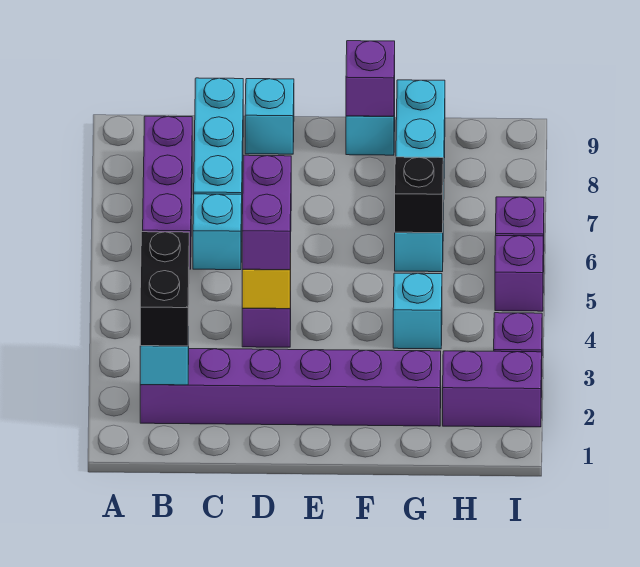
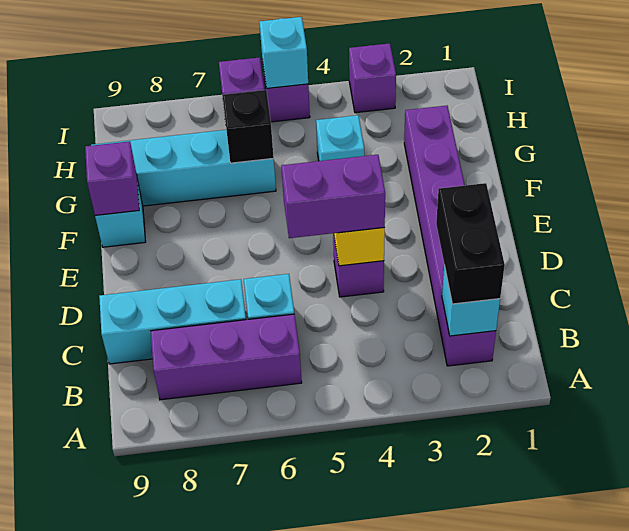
black brick B2:B3 level 3 -> black brick B2:C2 level 3
cyan brick D9 level 1 -> cyan brick I5 level 2
purple brick H2:I2 level 1 -> none

